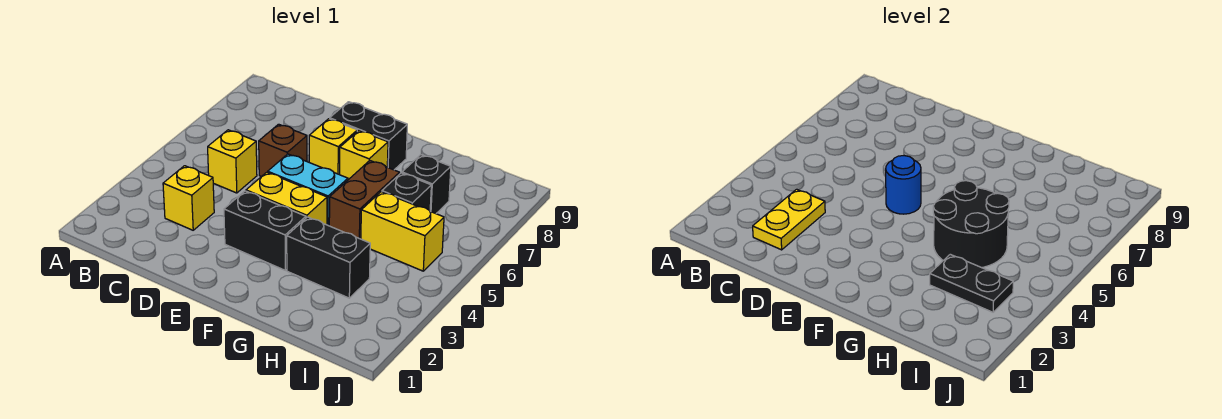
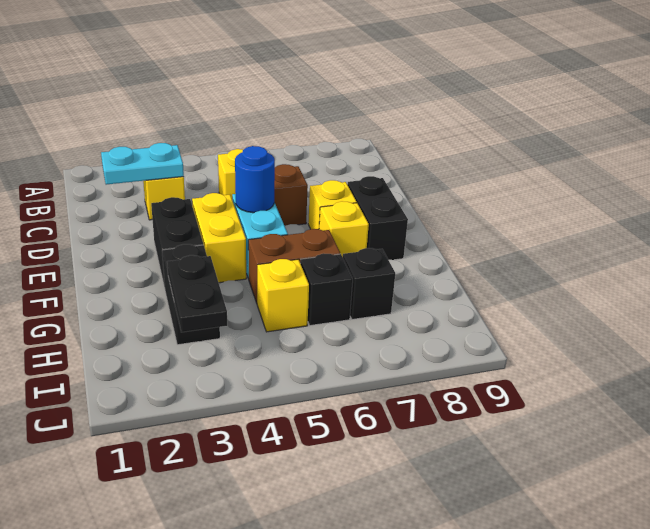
yellow plate C2:C3 level 2 -> cyan plate C2:C3 level 2
black round brick G4:H5 level 2 -> none
yellow brick H5:I5 level 1 -> yellow brick H5 level 1

